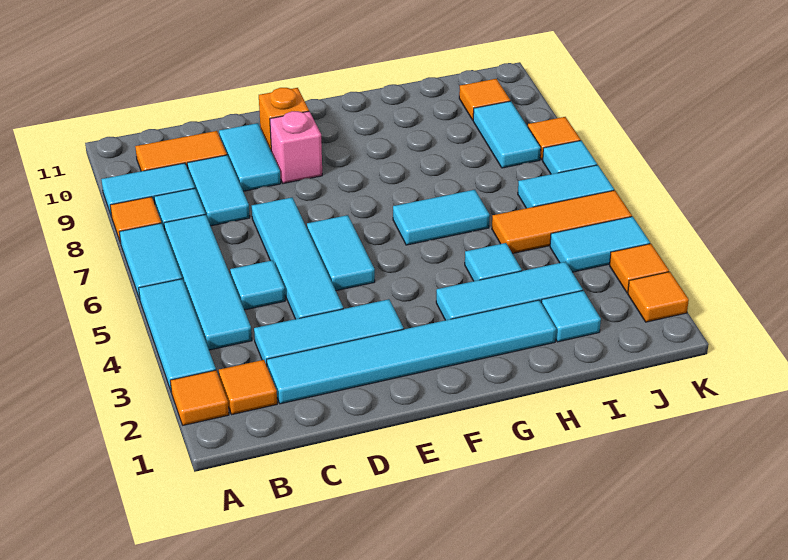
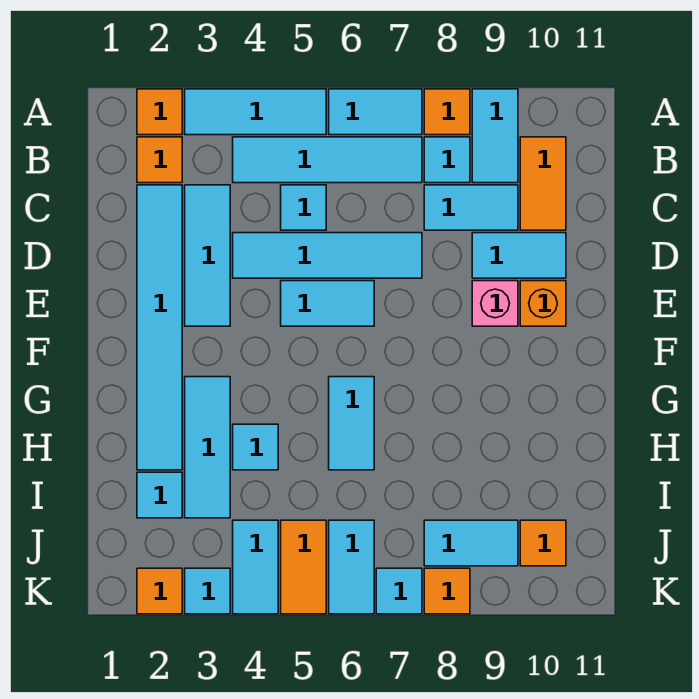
orange tile I5:K5 level 1 -> orange tile J5:K5 level 1
orange tile K3 level 1 -> cyan tile K3 level 1

